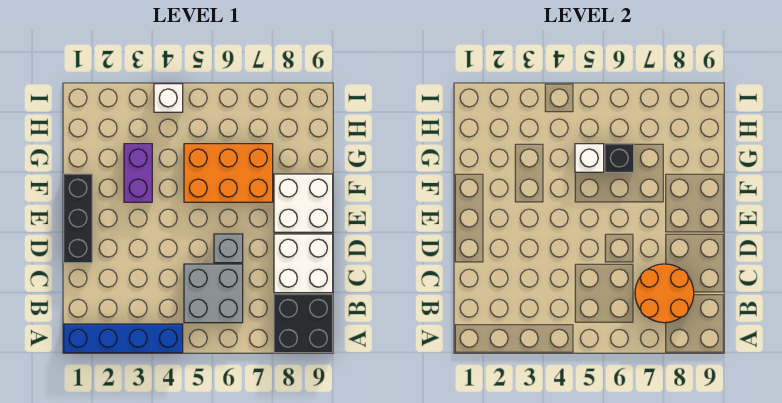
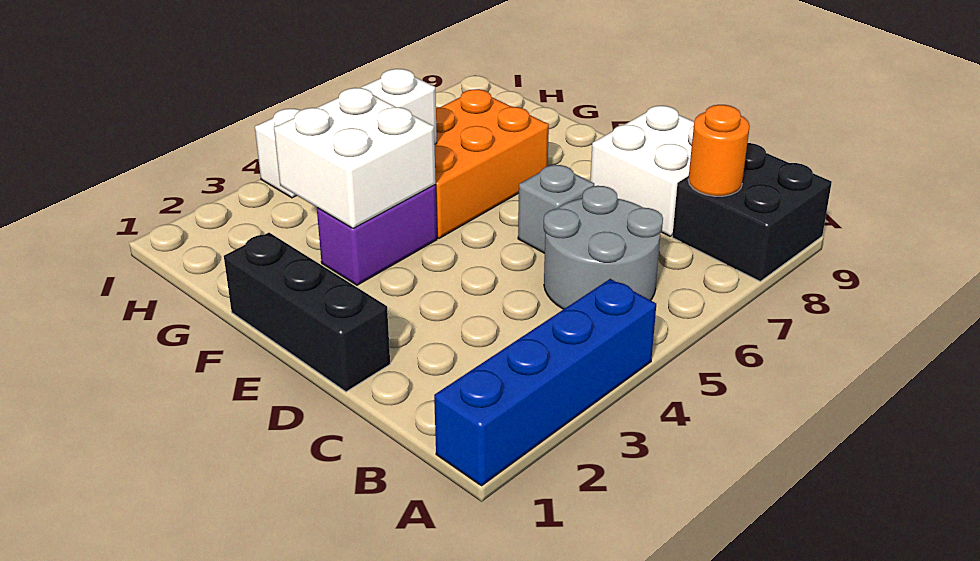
grey brick B5:C6 level 1 -> grey round brick B5:C6 level 1
orange round brick B7:C8 level 2 -> orange round brick B8 level 2
white brick E8:F9 level 1 -> white brick F3:G4 level 2
purple brick F3:G3 level 1 -> purple brick F3:F4 level 1
black brick G6 level 2 -> none

